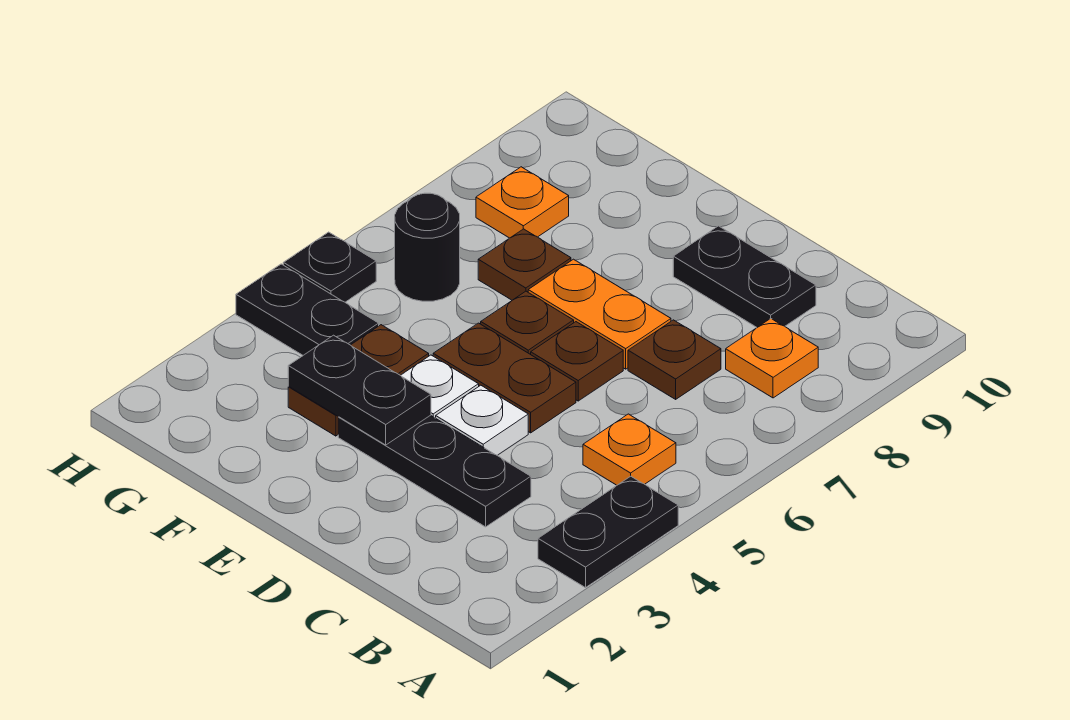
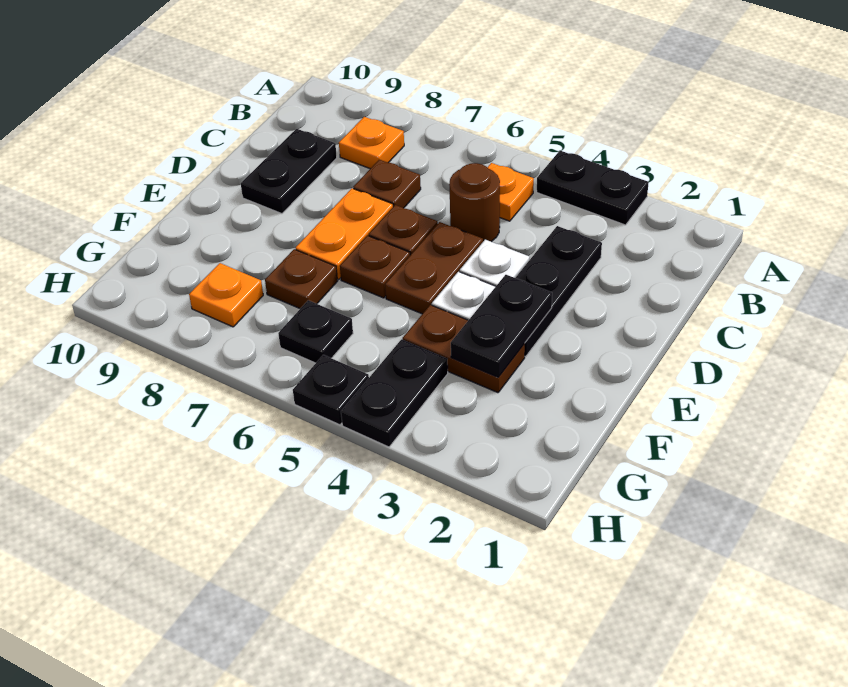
none -> brown round brick C5 level 1
black round brick G6 level 1 -> black plate G6 level 1

